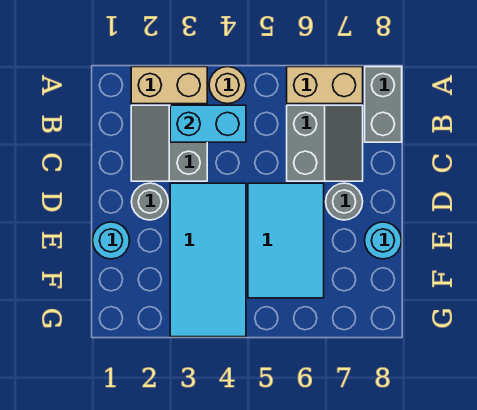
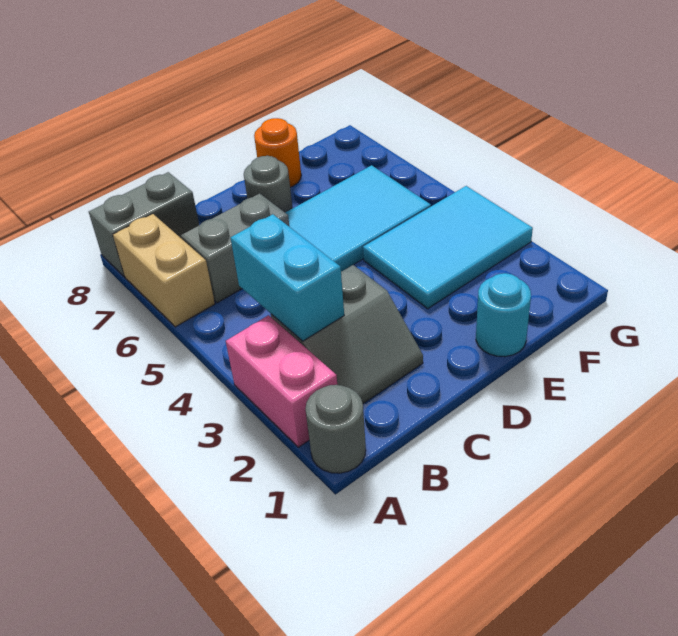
tan brick A2:A3 level 1 -> pink brick A2:A3 level 1
tan round brick A4 level 1 -> none
grey round brick D2 level 1 -> grey round brick A1 level 1
cyan tile D3:G4 level 1 -> cyan tile E3:G4 level 1
cyan round brick E8 level 1 -> orange round brick E8 level 1

